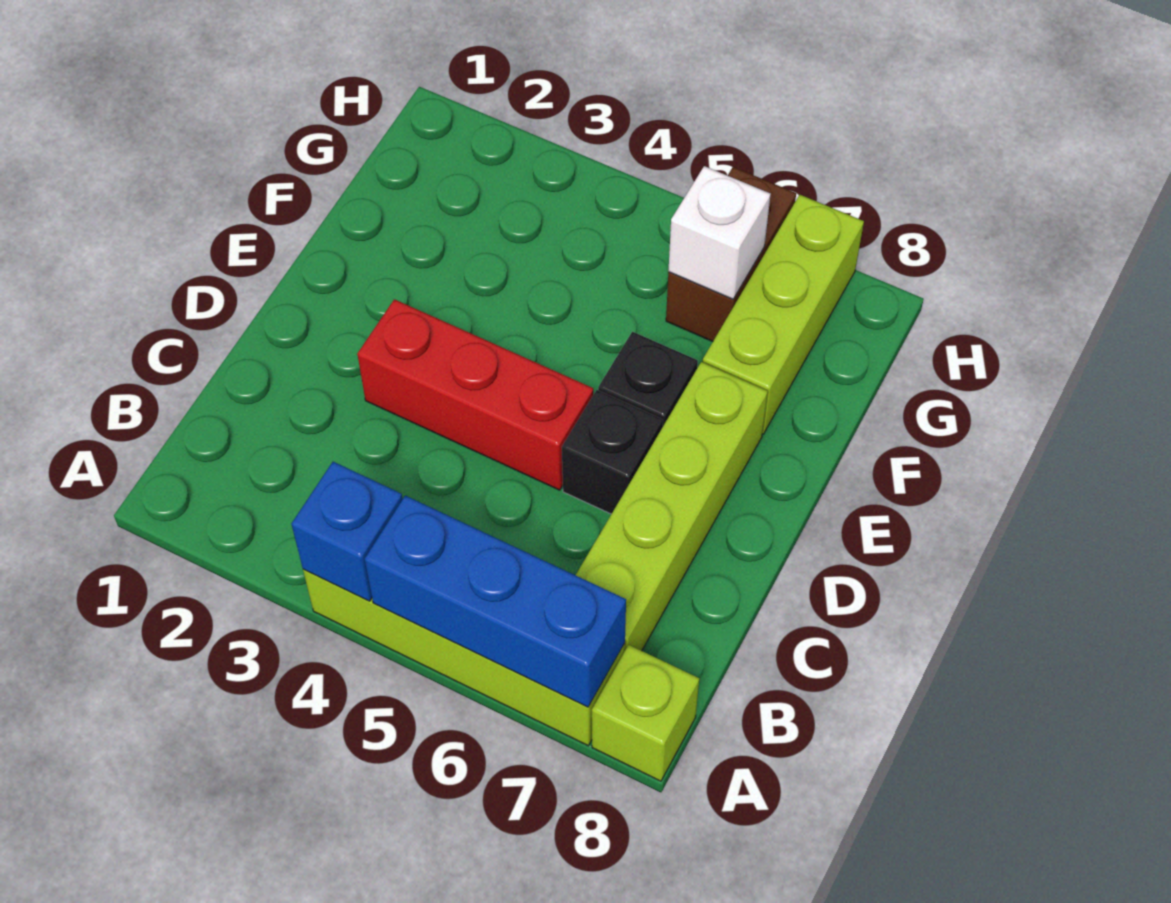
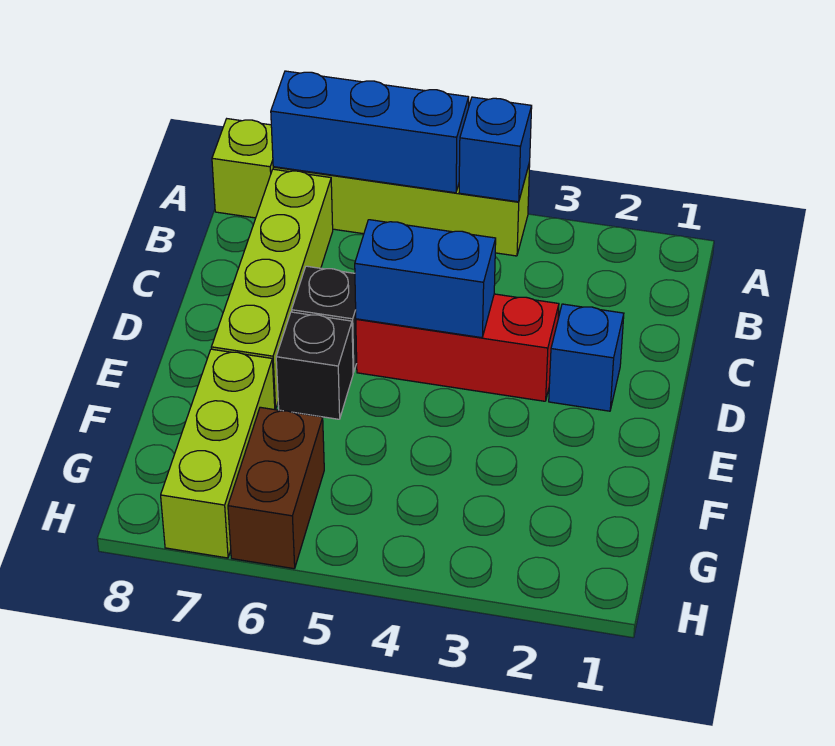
none -> blue brick D2 level 1
none -> blue brick D4:D5 level 2
white brick G6 level 2 -> none

